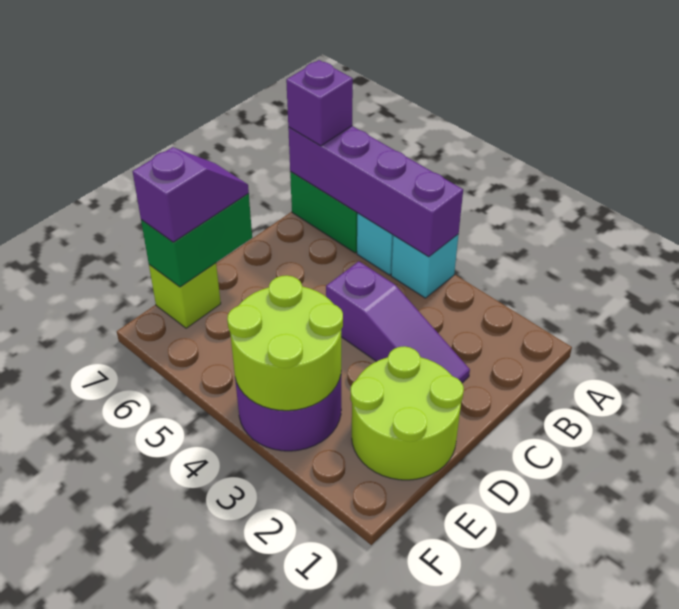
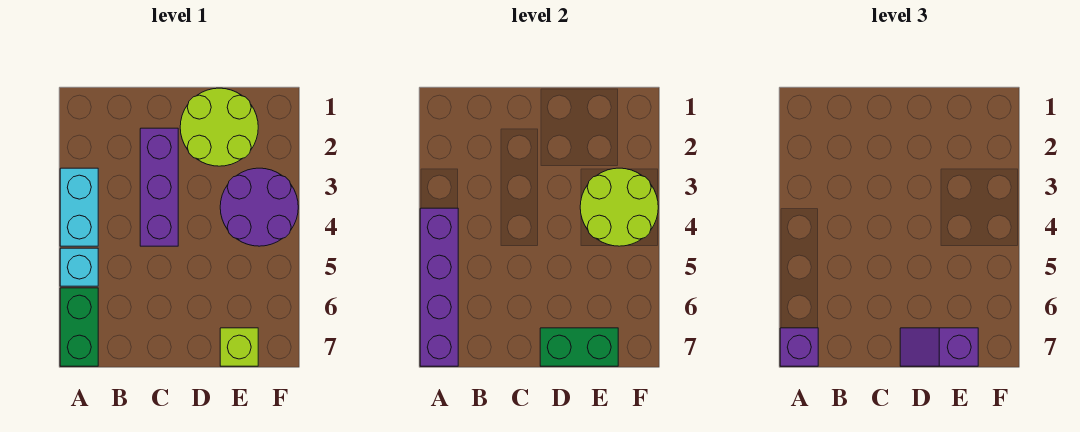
cyan brick A4 level 1 -> cyan brick A3:A4 level 1
purple slope C2:C4 level 1 top 4 -> purple brick C2:C4 level 1

